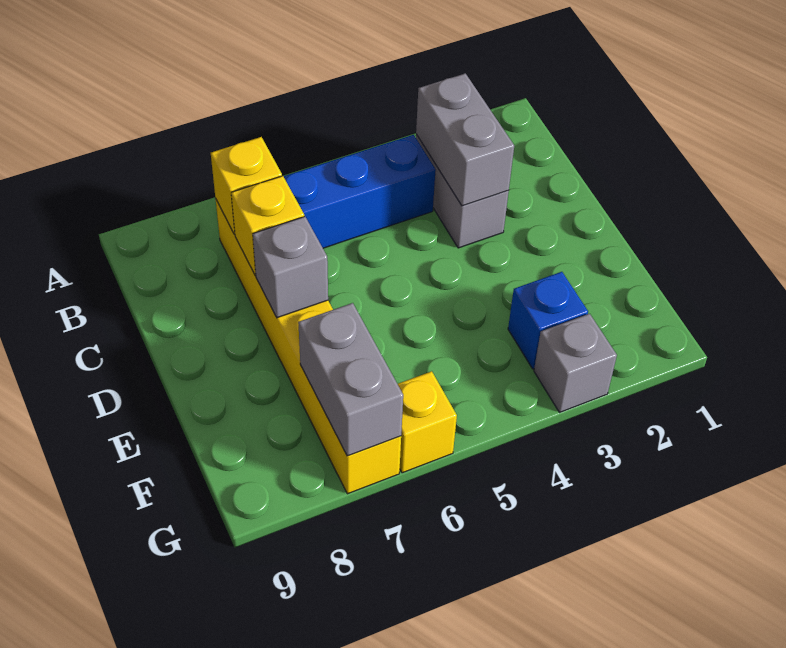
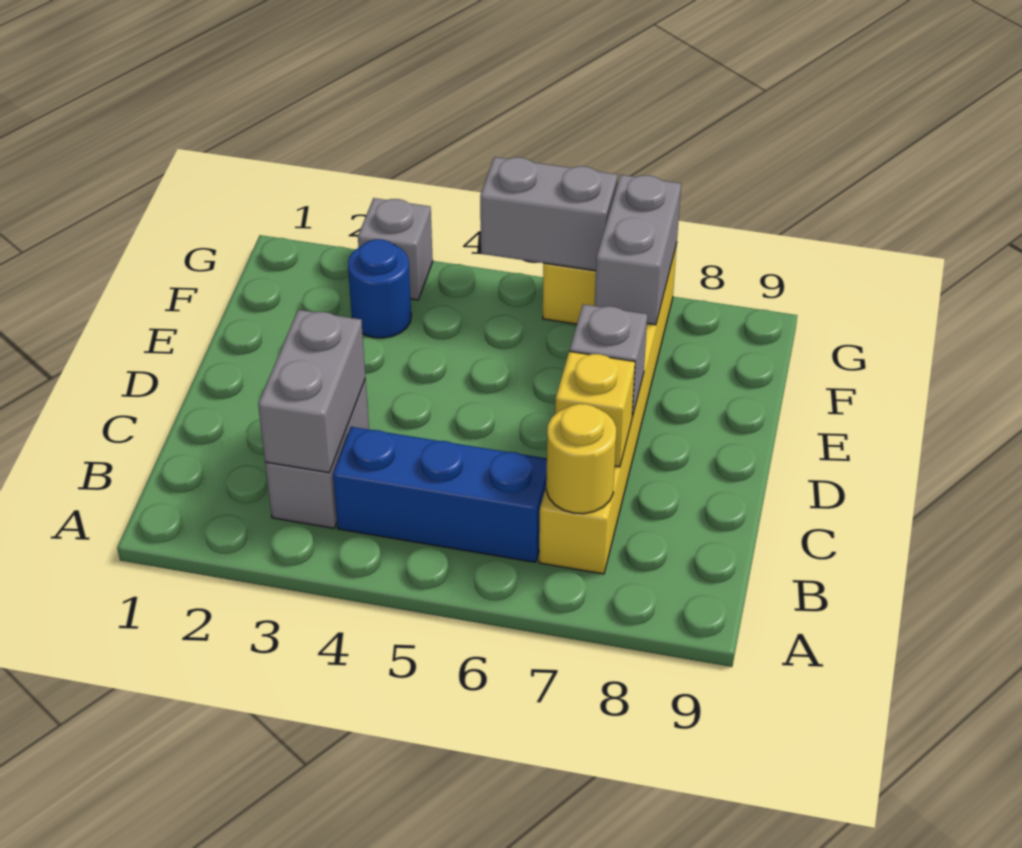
yellow brick B7 level 2 -> yellow round brick B7 level 2
blue brick F3 level 1 -> blue round brick F3 level 1
none -> grey brick G5:G6 level 2

